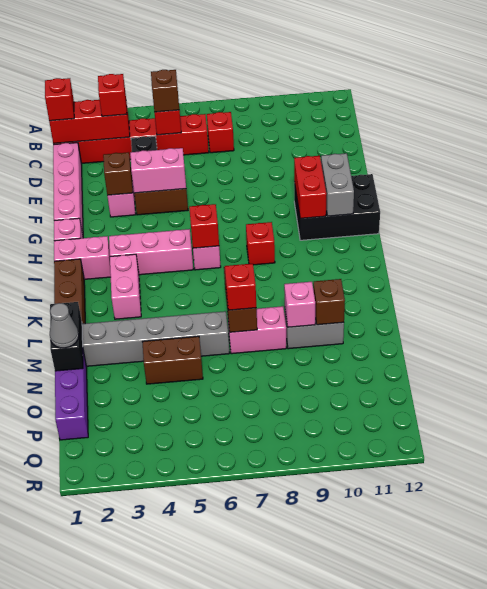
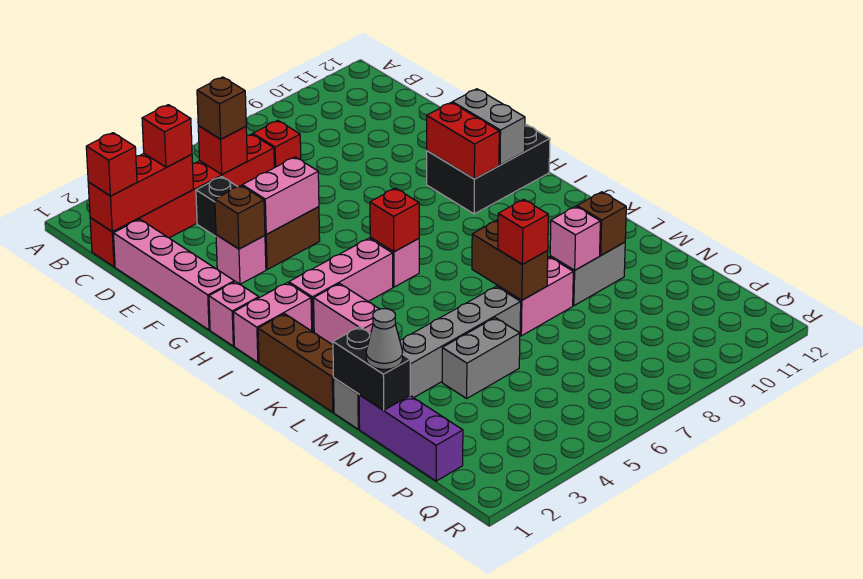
red brick I8 level 1 -> none
brown brick N4:N5 level 1 -> grey brick N4:N5 level 1

